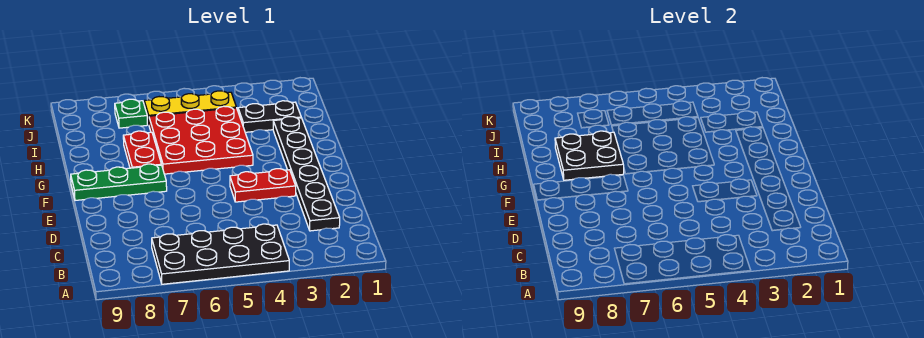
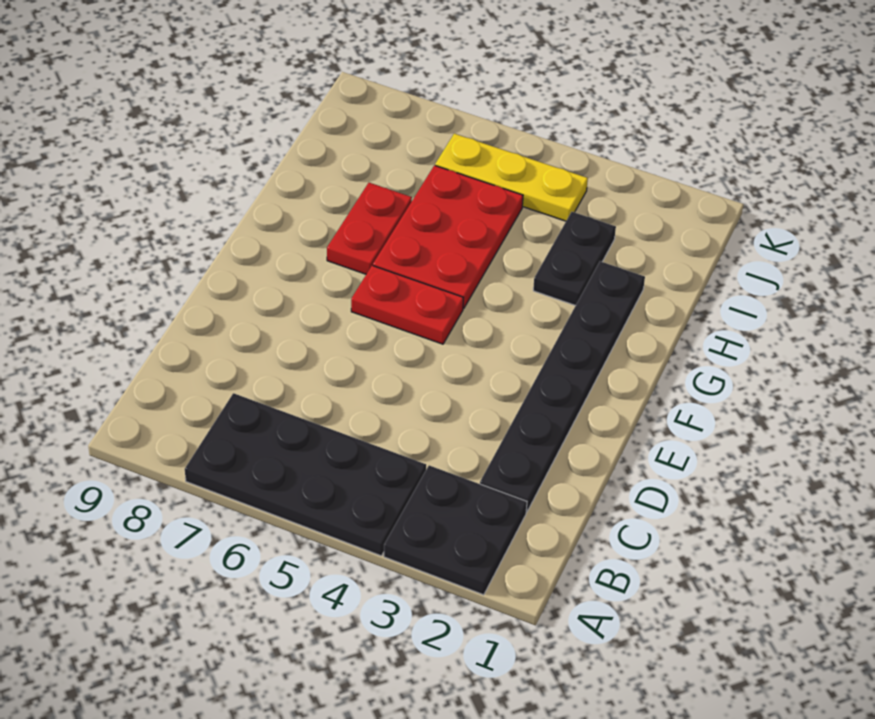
red plate E3:E4 level 1 -> red plate F5:F6 level 1
green plate F7:F9 level 1 -> none
red plate G4:I6 level 1 -> red plate G5:I6 level 1
black plate G7:H8 level 2 -> black plate A2:B3 level 1
black plate I2:I3 level 1 -> black plate H3:I3 level 1
green plate J7 level 1 -> none

